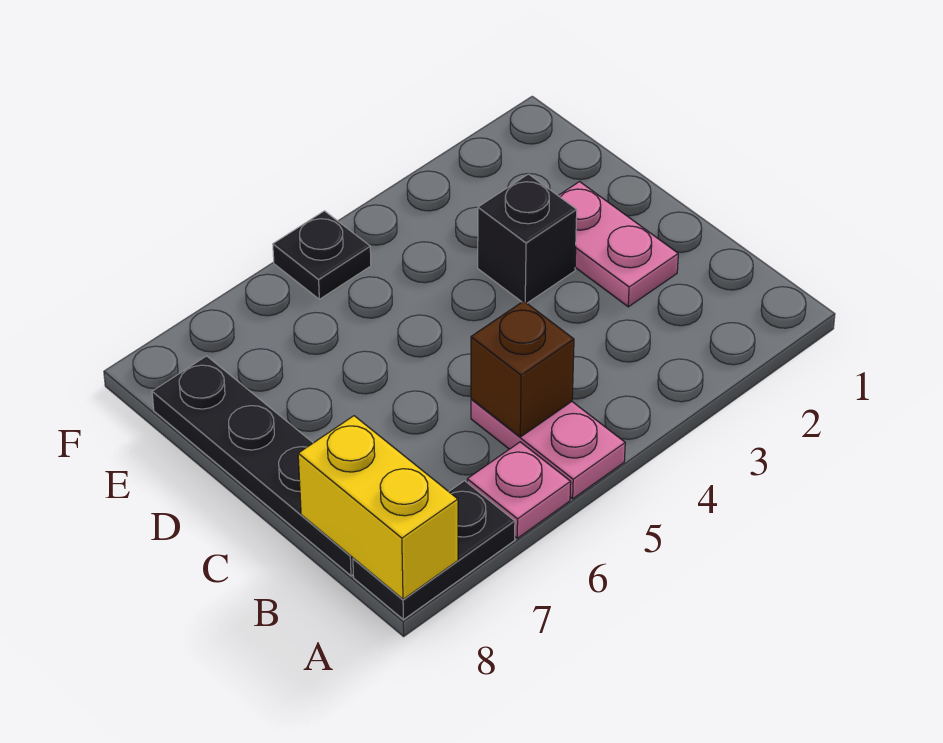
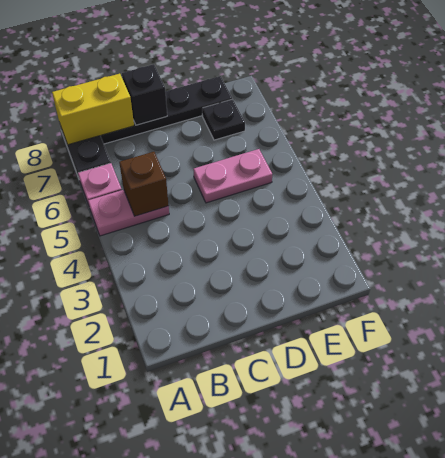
pink plate C2:D2 level 1 -> pink plate D5:E5 level 1
black brick D3 level 1 -> black brick C8 level 2
black plate F5 level 1 -> black plate E7 level 1

